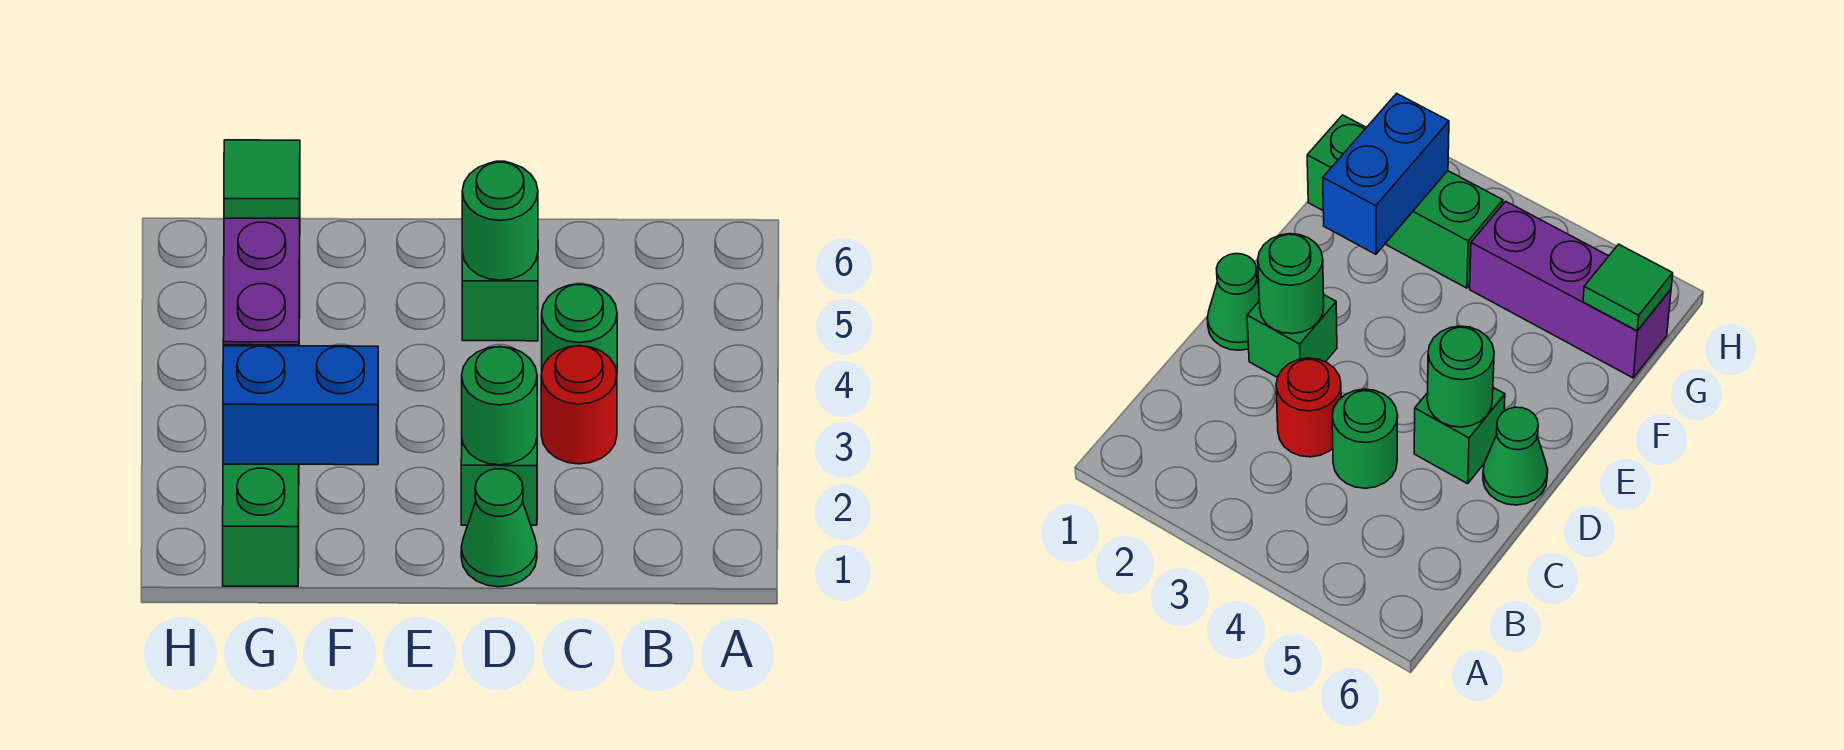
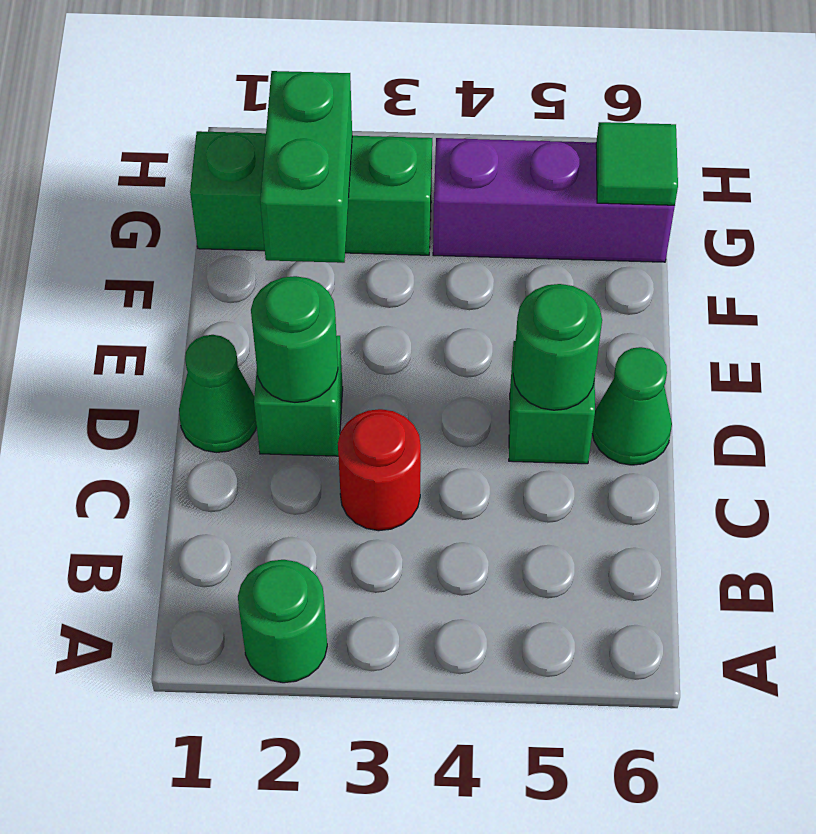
green round brick C4 level 1 -> green round brick A2 level 1
blue brick F2:G2 level 2 -> green brick F2:G2 level 2

